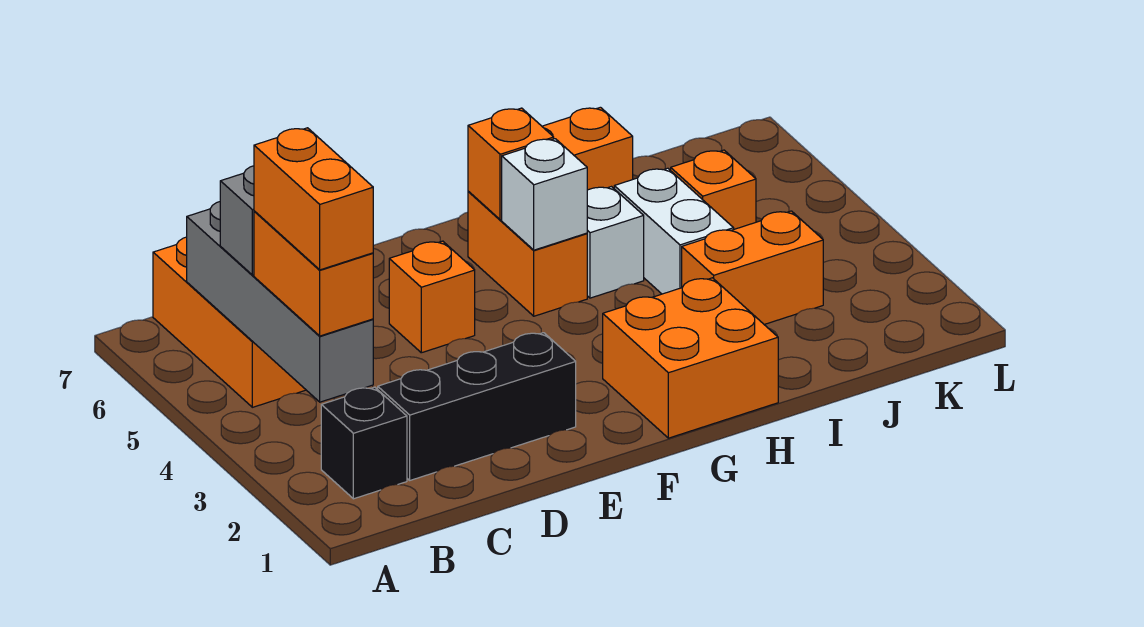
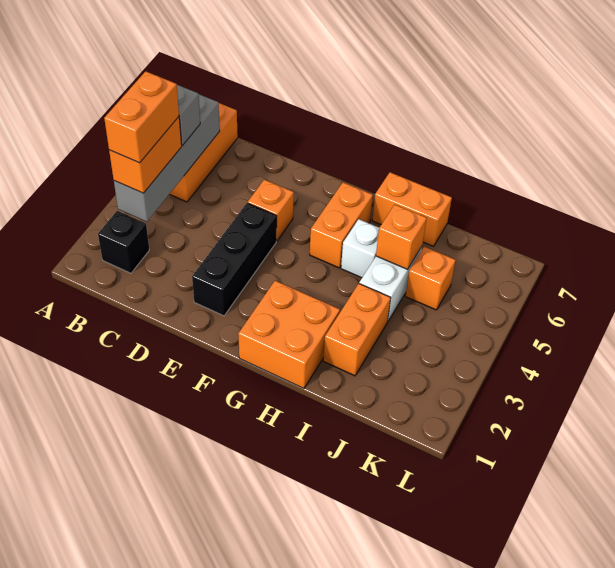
black brick C2:E2 level 1 -> black brick E2:E4 level 1
white brick G5 level 2 -> none
orange brick G6 level 2 -> orange brick I5 level 2
orange brick I3:J3 level 1 -> orange brick I2:I3 level 1

